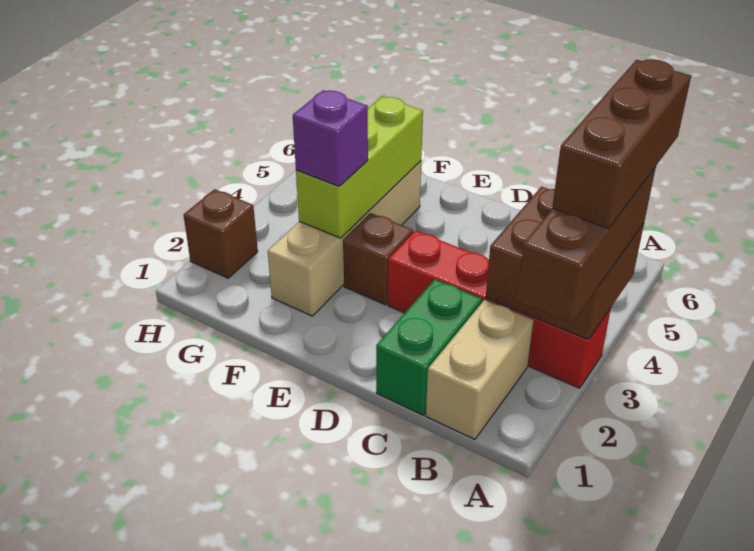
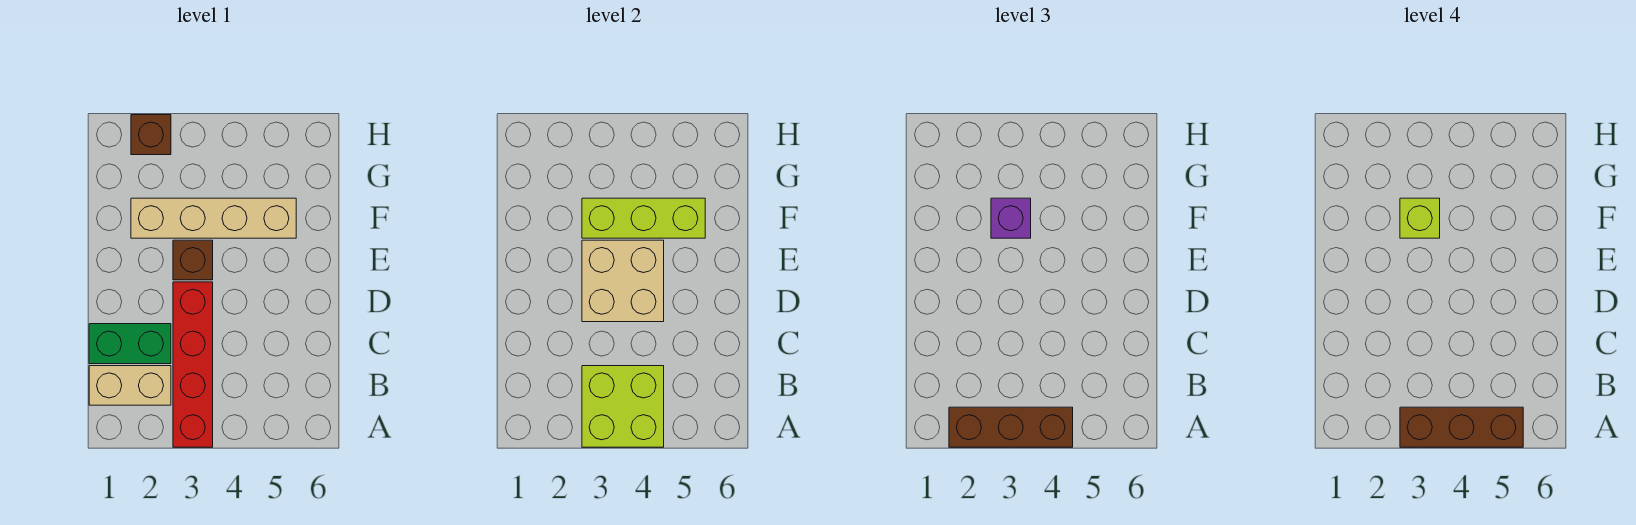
brown brick A3:B4 level 2 -> lime brick A3:B4 level 2
none -> tan brick D3:E4 level 2
none -> lime brick F3 level 4

